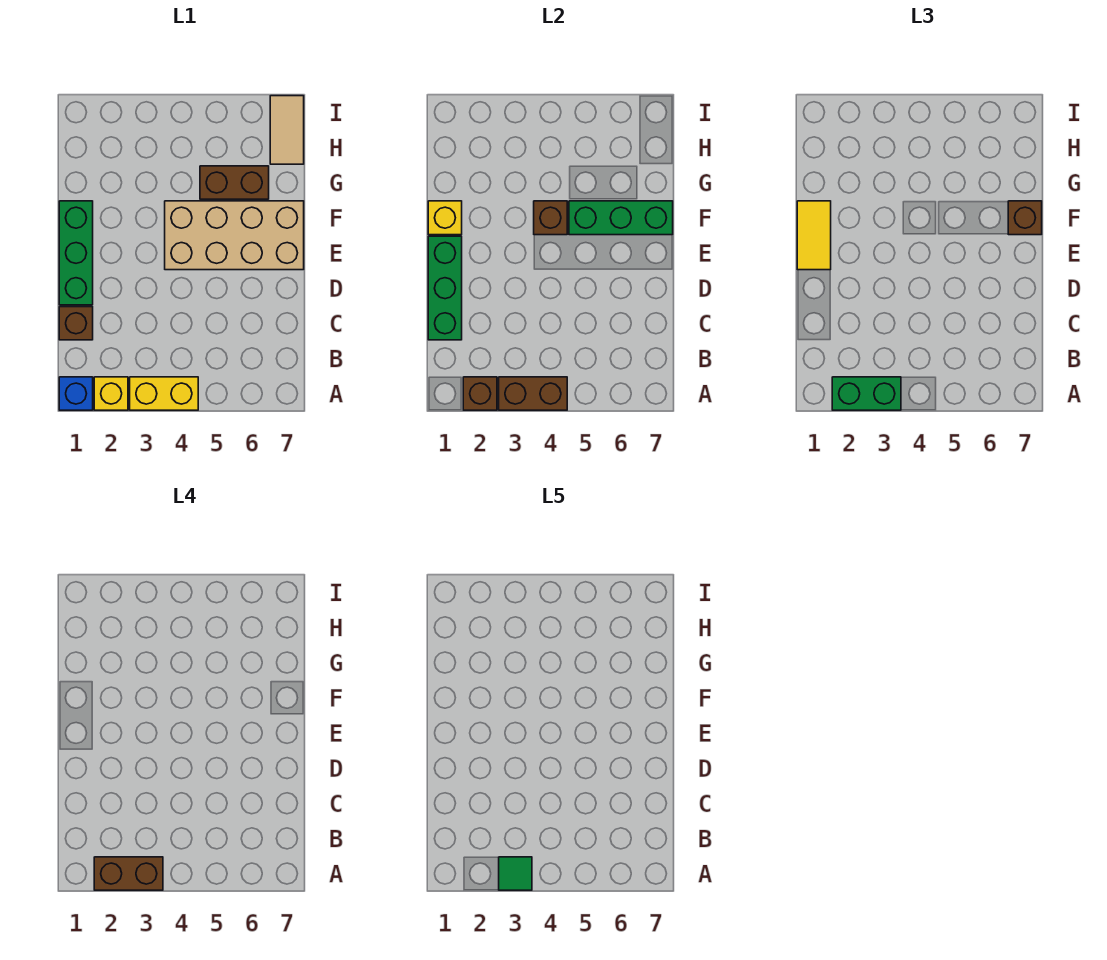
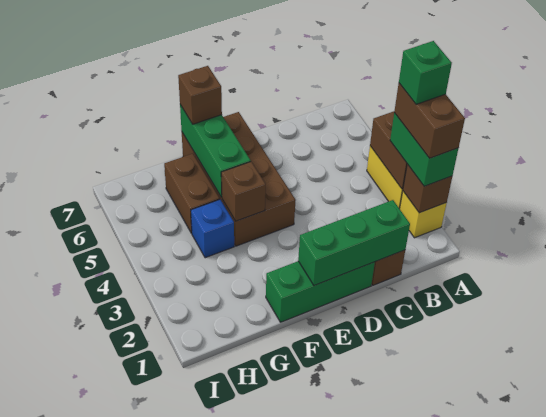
blue brick A1 level 1 -> blue brick G4 level 1
green tile A3 level 5 -> green brick A3 level 5
yellow tile E1:F1 level 3 -> none
tan brick E4:F7 level 1 -> brown brick E4:F7 level 1
yellow brick F1 level 2 -> none
tan tile H7:I7 level 1 -> none

